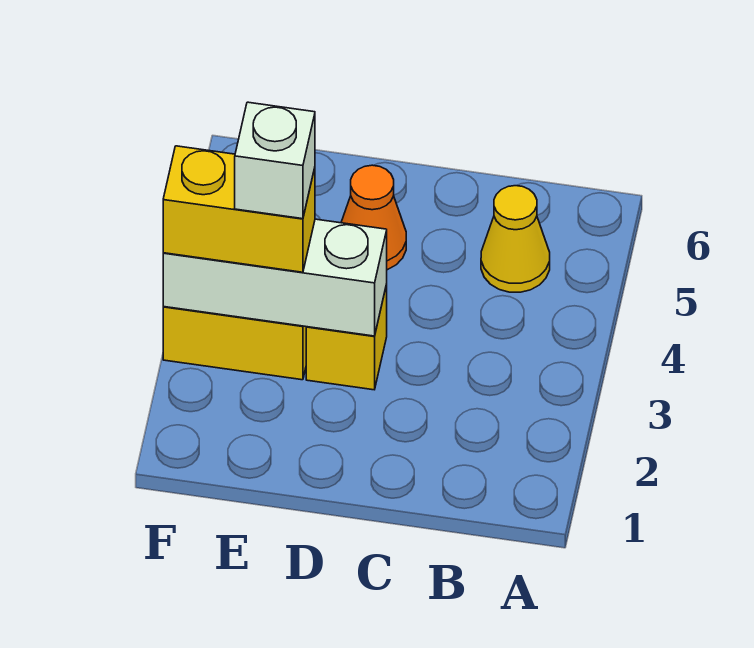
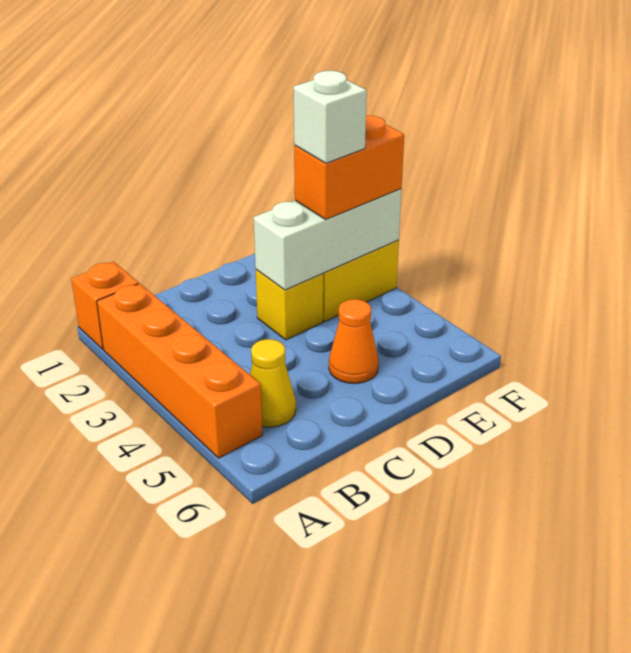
none -> orange brick A1 level 1
none -> orange brick A2:A5 level 1
yellow brick E3:F3 level 3 -> orange brick E3:F3 level 3

